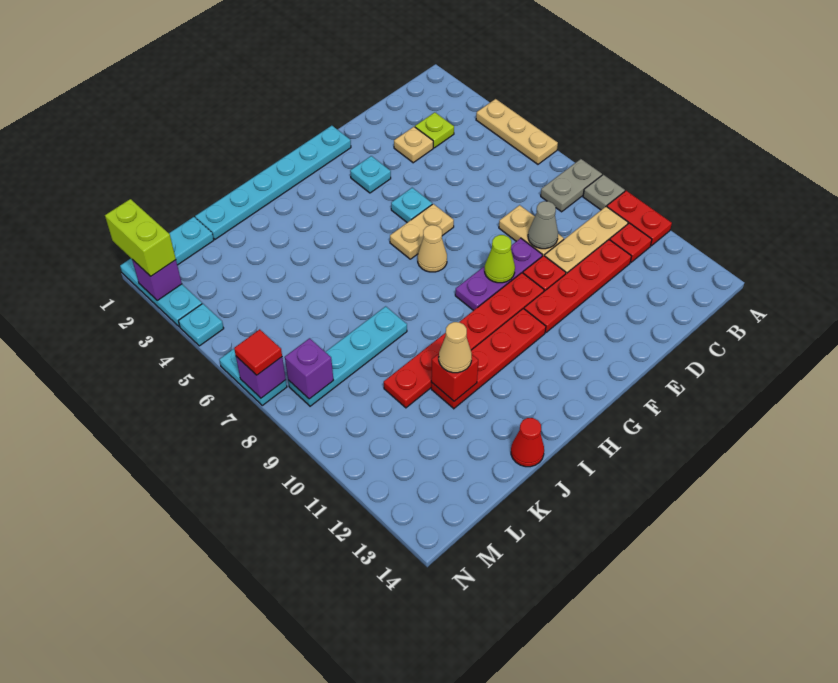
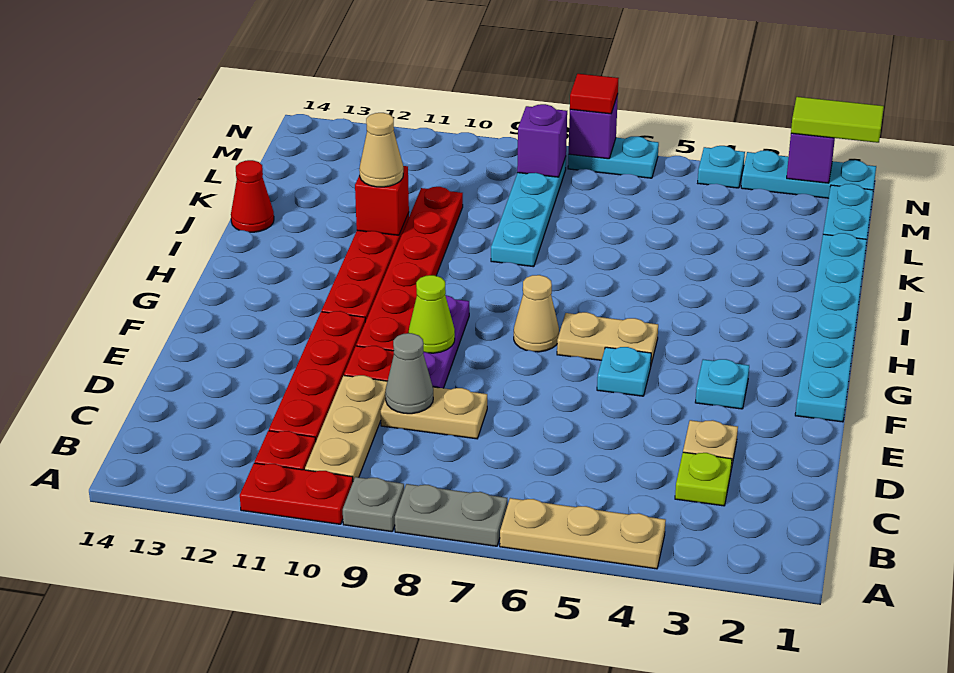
grey plate A8:B8 level 1 -> grey plate A7:A8 level 1
tan plate F6:G6 level 1 -> tan plate G5:G6 level 1
lime brick N1:N2 level 3 -> lime tile N1:N2 level 3

